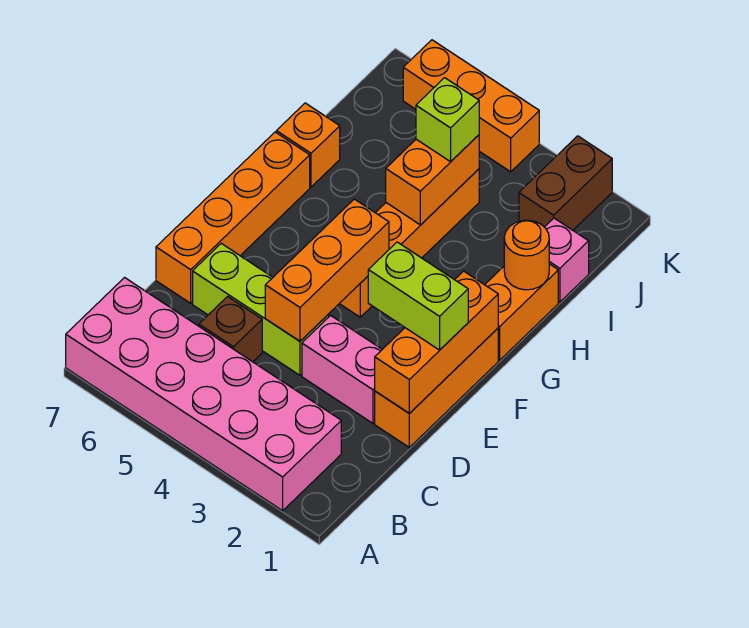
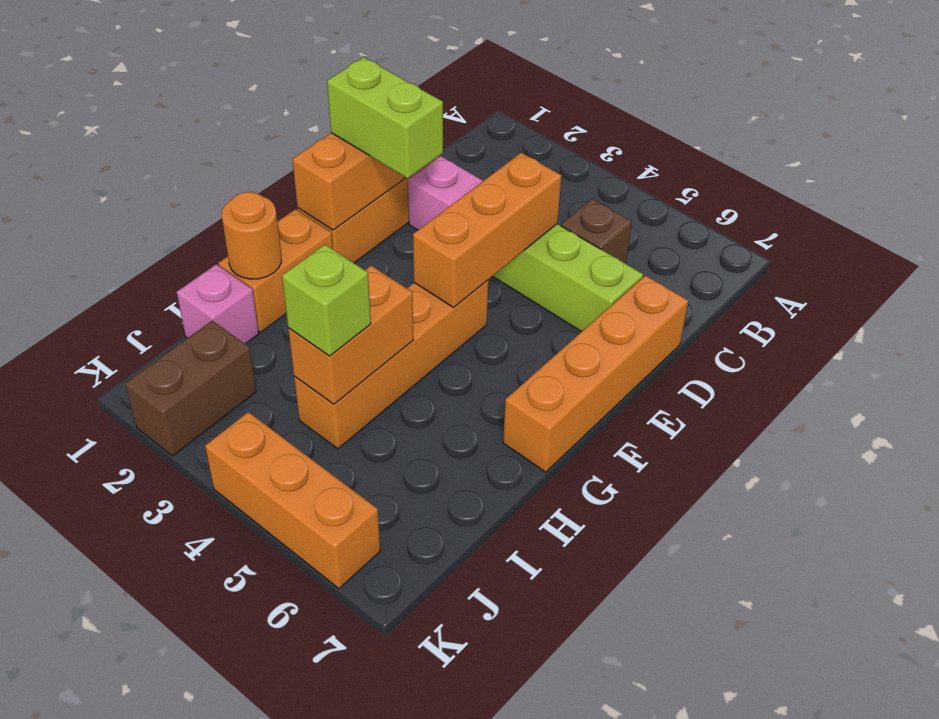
pink brick A2:B7 level 1 -> none
orange brick H7 level 1 -> none

